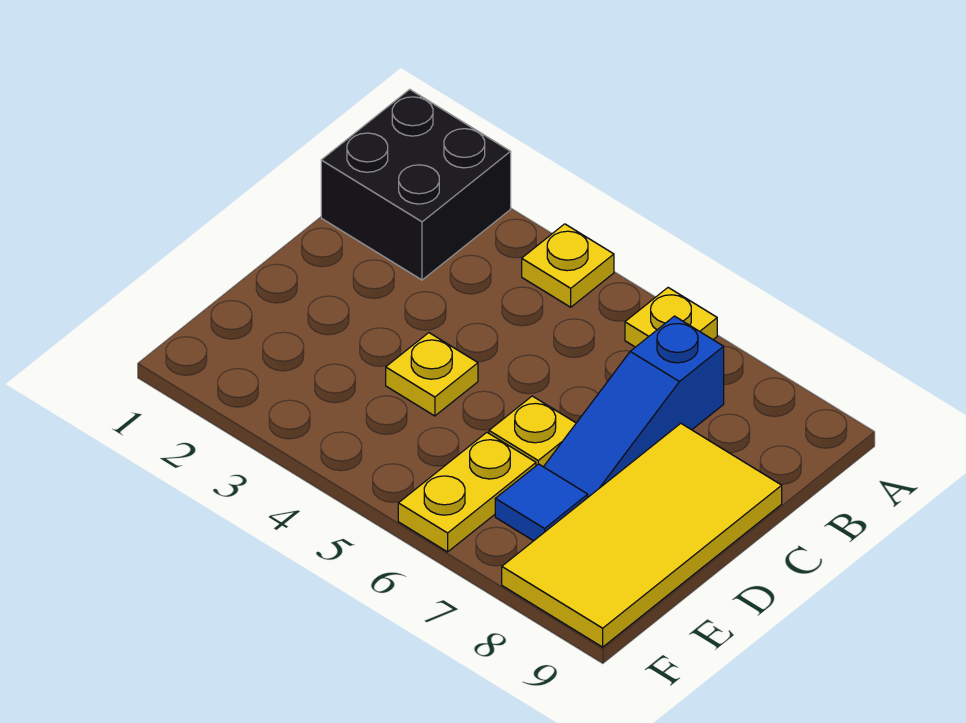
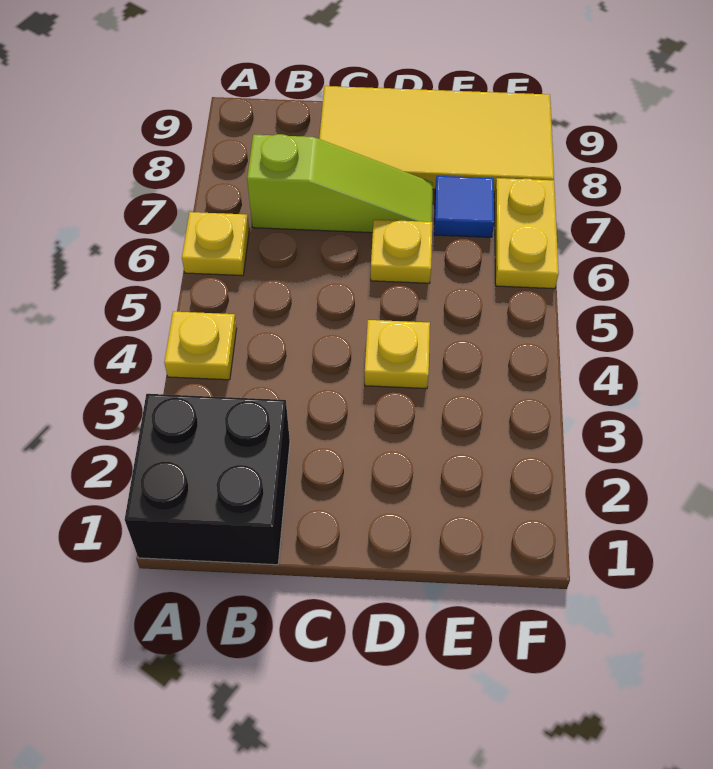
blue slope B7:D7 level 1 top B -> lime slope B7:D7 level 1 top B
yellow plate E6:F6 level 1 -> yellow plate F6:F7 level 1

